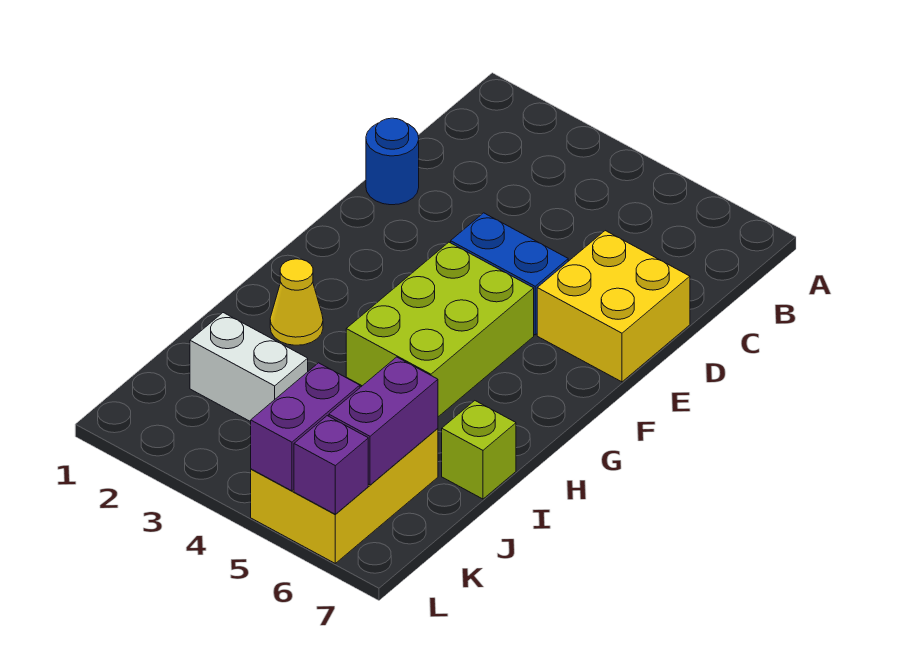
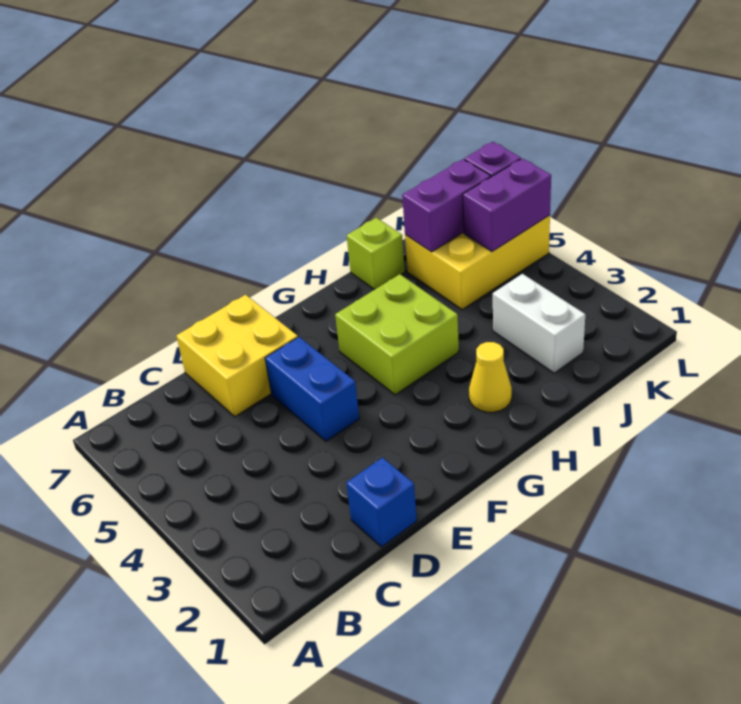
blue round brick D1 level 1 -> blue brick D1 level 1
lime brick F4:H5 level 1 -> lime brick G4:H5 level 1

